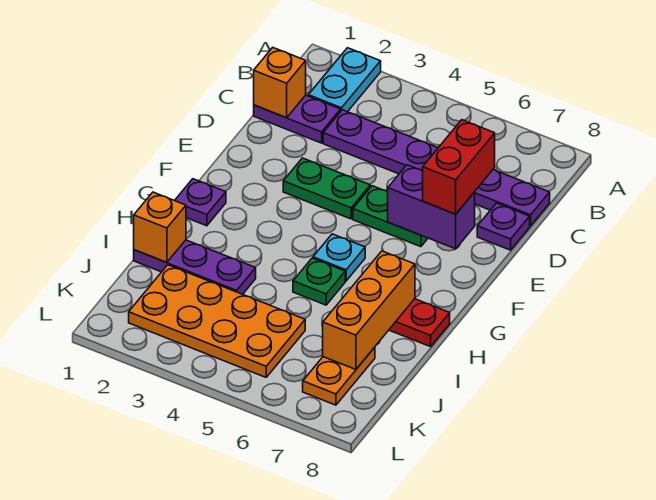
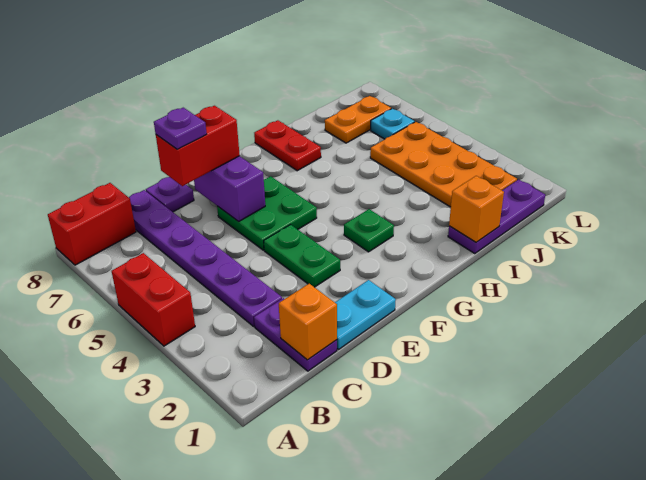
cyan plate A2:B2 level 1 -> cyan plate D1:E1 level 1
none -> red brick A4:A5 level 1
none -> red brick A8:B8 level 1
green plate E5:E6 level 1 -> green plate E5:F6 level 1
purple plate G1 level 1 -> purple plate D7 level 4
cyan plate G5 level 1 -> cyan plate K6 level 1
green plate H5 level 1 -> green plate G3 level 1
orange brick H7:J7 level 2 -> none
purple plate I1:I3 level 1 -> purple plate I1:K1 level 1

